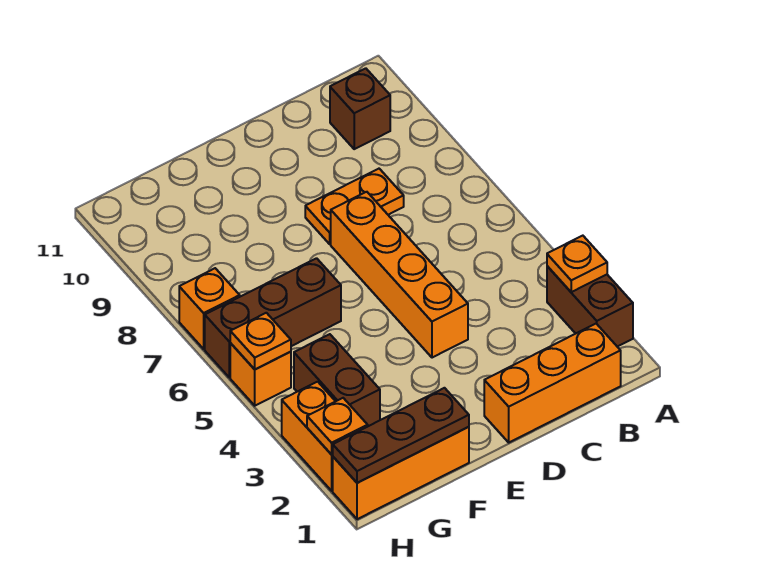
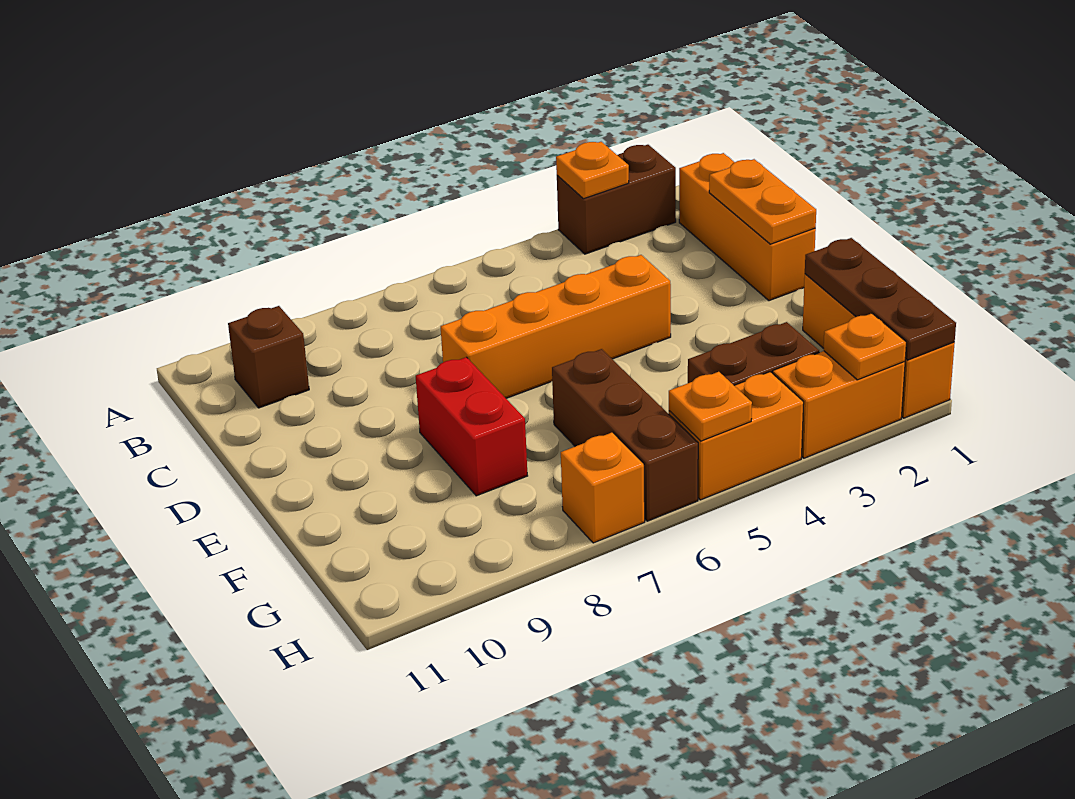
orange plate C8:D8 level 1 -> orange plate C1:D1 level 2
none -> red brick E8:F8 level 1
orange brick H5 level 1 -> orange brick H4:H5 level 1

